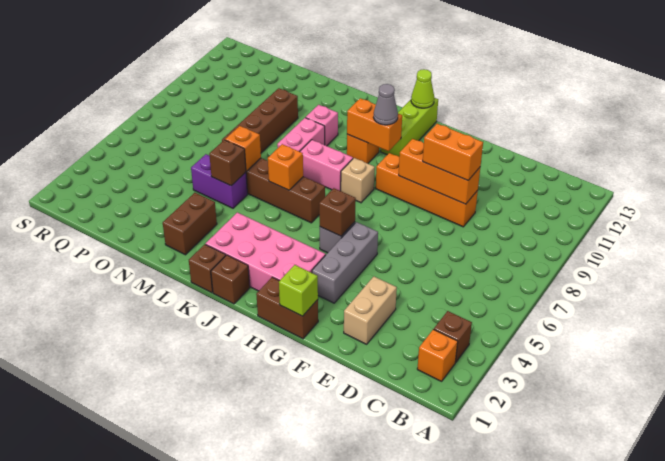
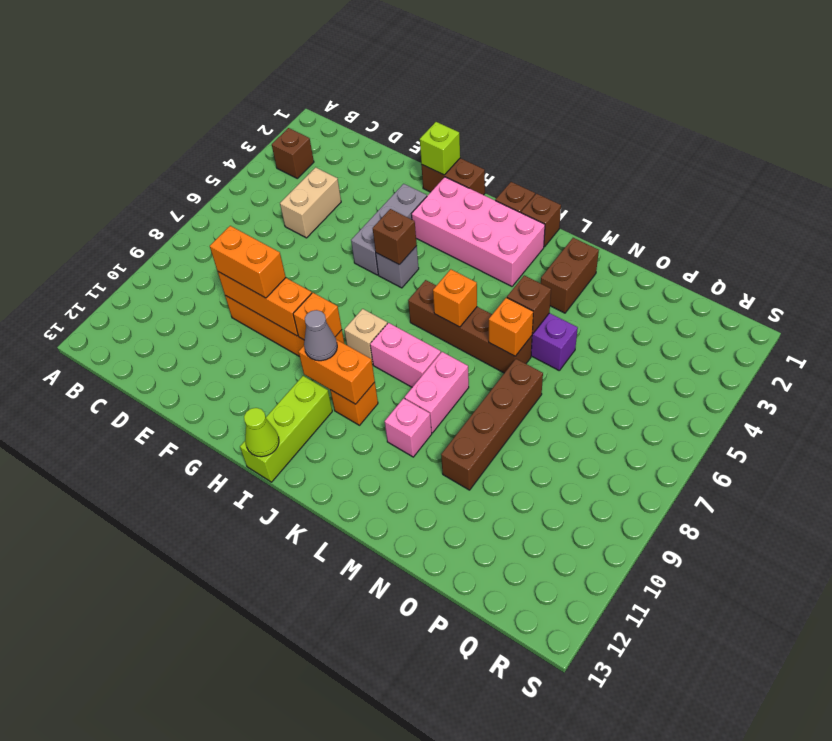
orange brick B2 level 1 -> orange brick H9 level 2
tan brick E2:E3 level 1 -> tan brick D4:D5 level 1

